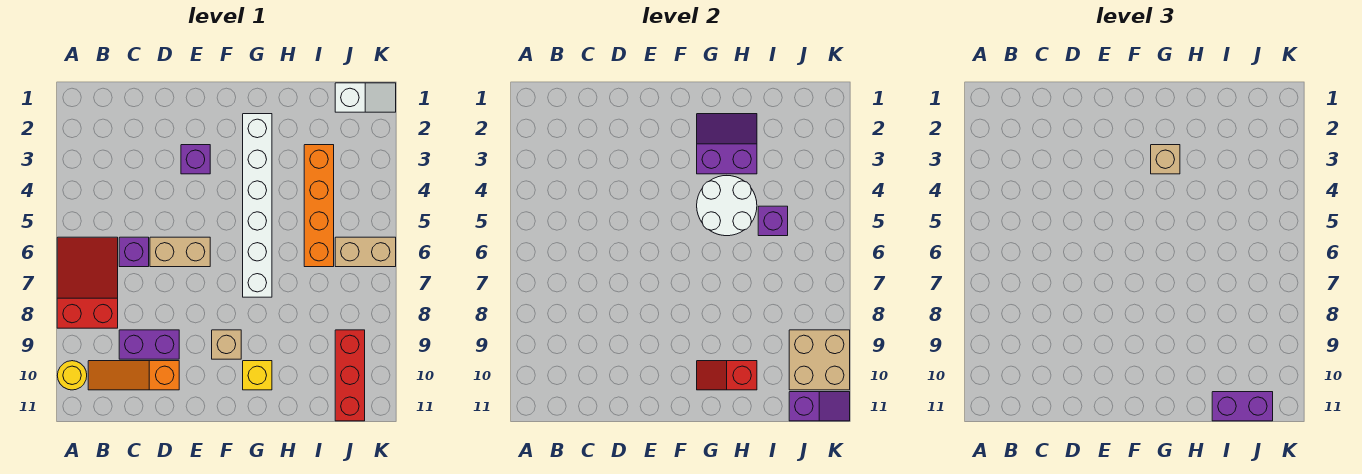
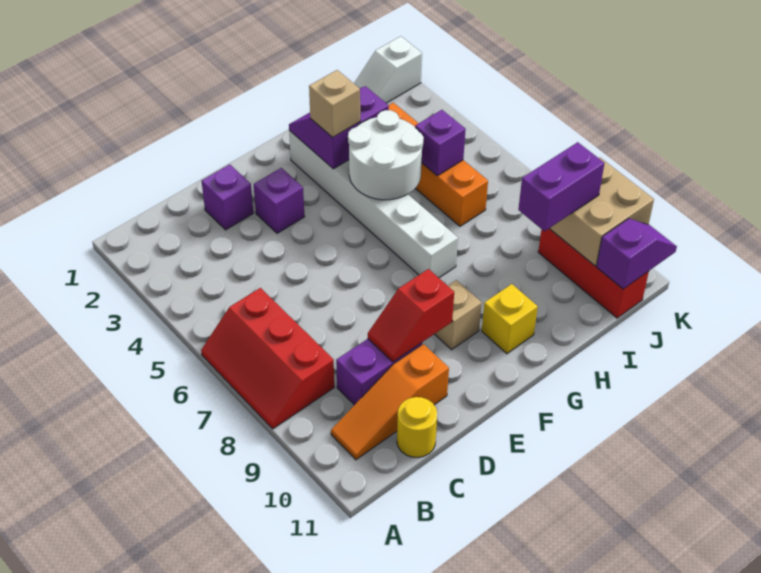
red slope A6:B8 level 1 top 8 -> red slope A6:B8 level 1 top B
yellow round brick A10 level 1 -> yellow round brick C11 level 1
purple brick C6 level 1 -> purple brick D2 level 1
tan brick D6:E6 level 1 -> none
red slope G10:H10 level 2 top H -> red slope D9:E9 level 2 top E
purple brick I11:J11 level 3 -> purple brick I9:J9 level 3
white slope J1:K1 level 1 top J -> white slope J1:K1 level 1 top K
tan brick J6:K6 level 1 -> none

